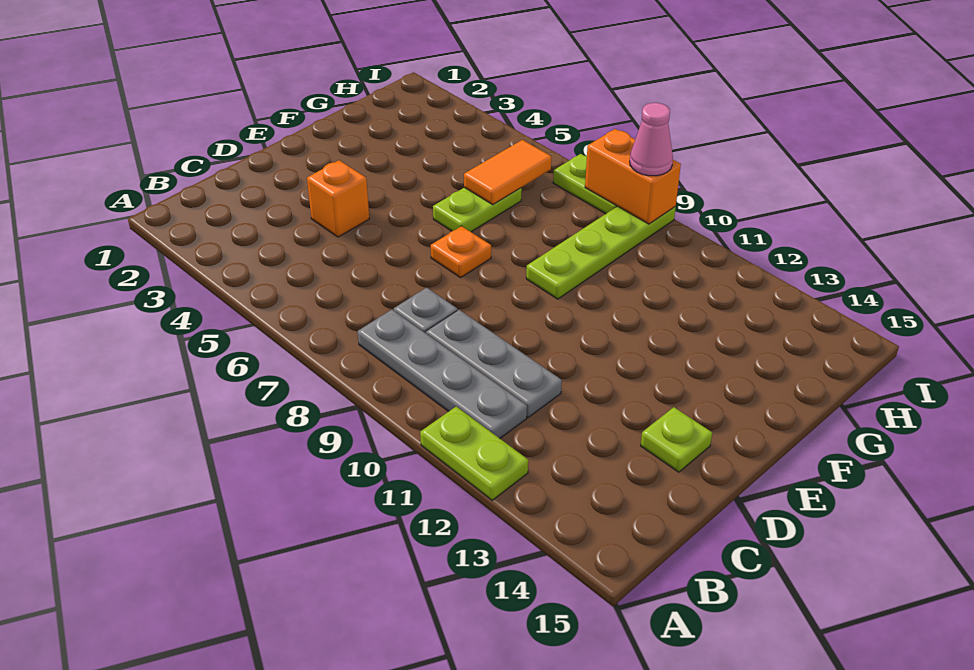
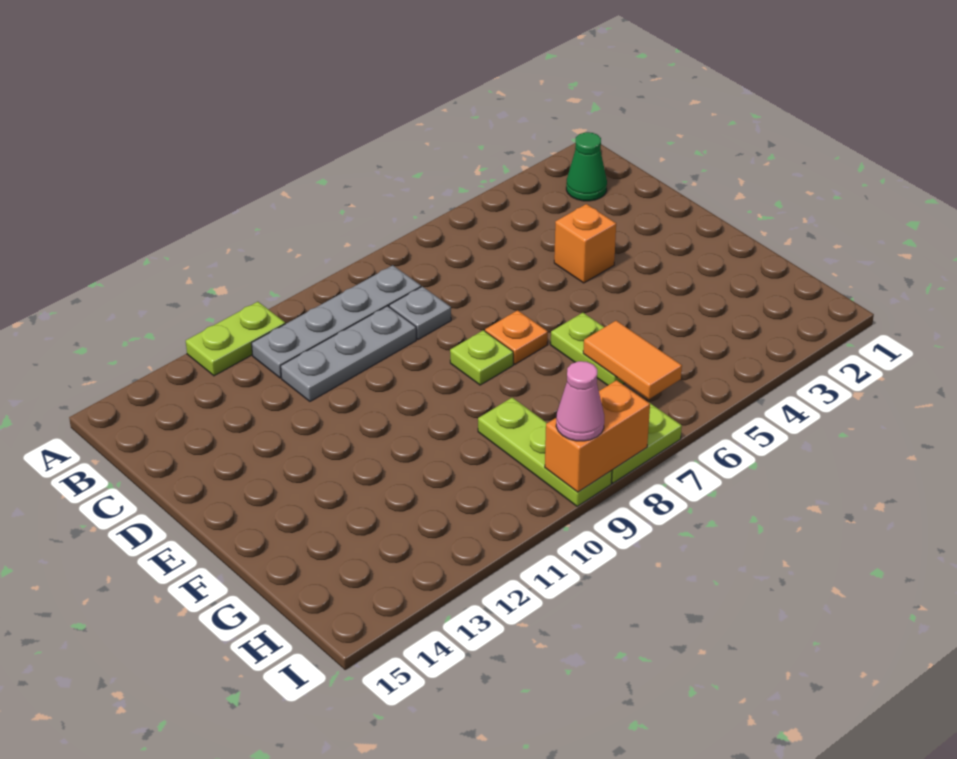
none -> green cone B2 level 1
lime plate D14 level 1 -> lime plate E8 level 1
lime plate F9:I9 level 1 -> lime plate G9:I9 level 1

